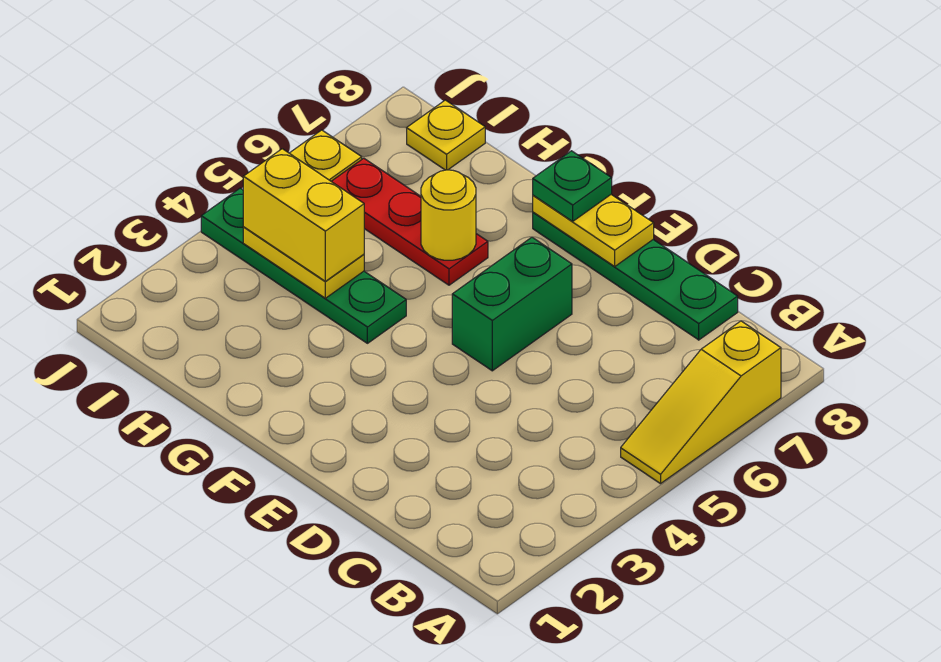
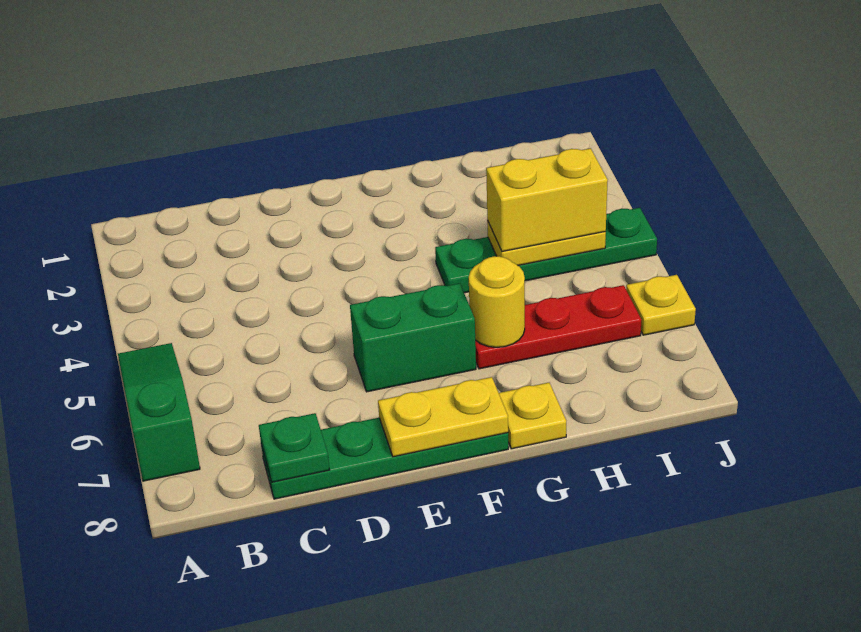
yellow slope A5:A7 level 1 top 7 -> green slope A5:A7 level 1 top 7
green brick E5:E6 level 1 -> green brick E6:F6 level 1
green plate F8 level 3 -> green plate C8 level 2
yellow plate I8 level 1 -> yellow plate G8 level 1

